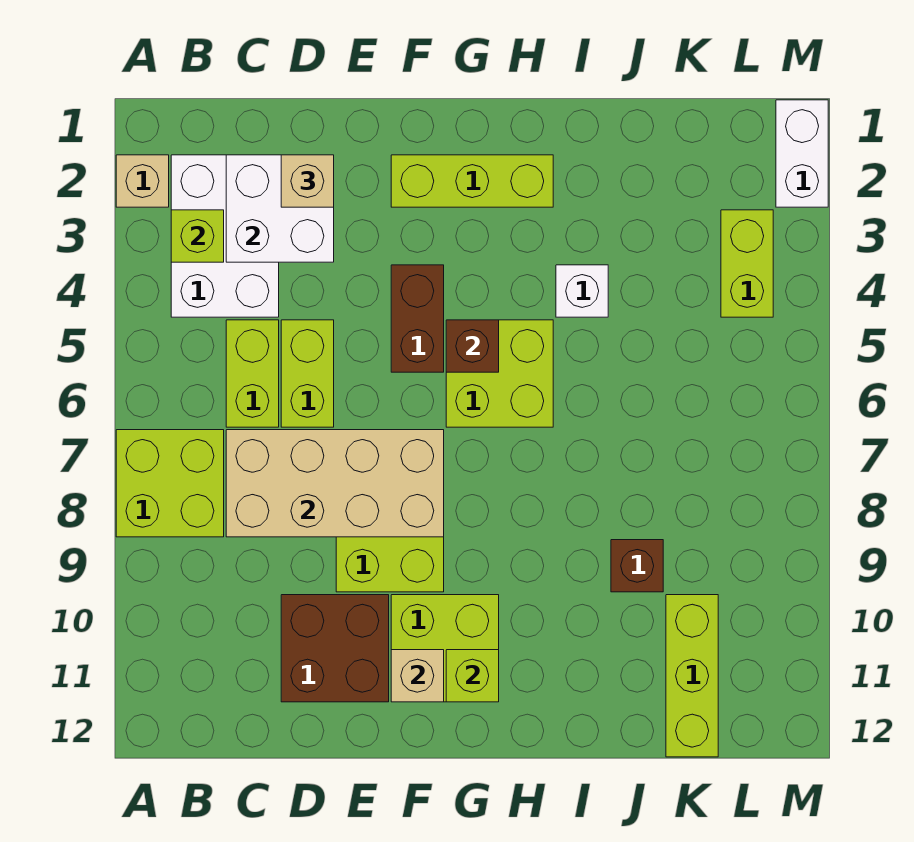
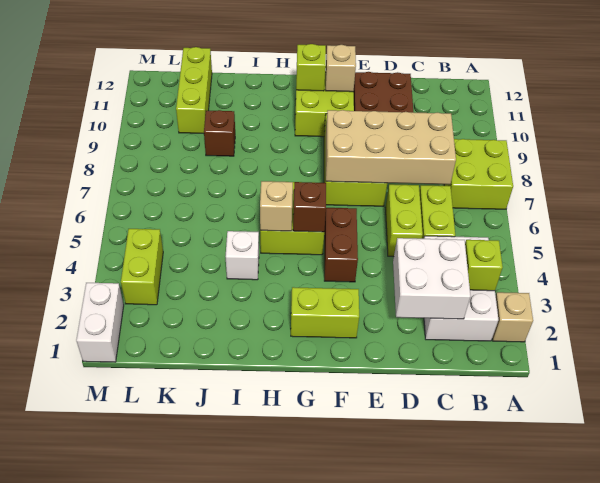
tan brick D2 level 3 -> tan brick H5 level 2
lime brick F2:H2 level 1 -> lime brick F2:G2 level 1

